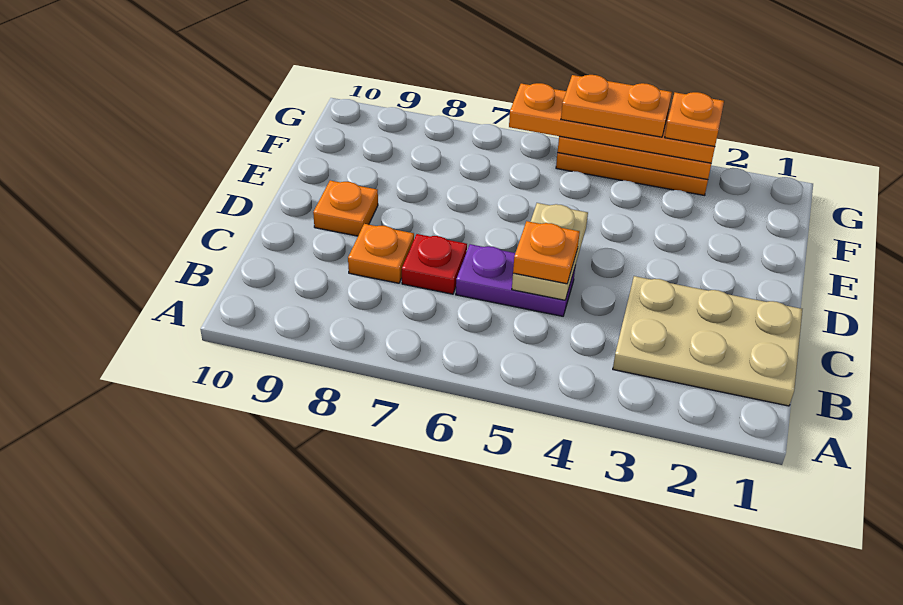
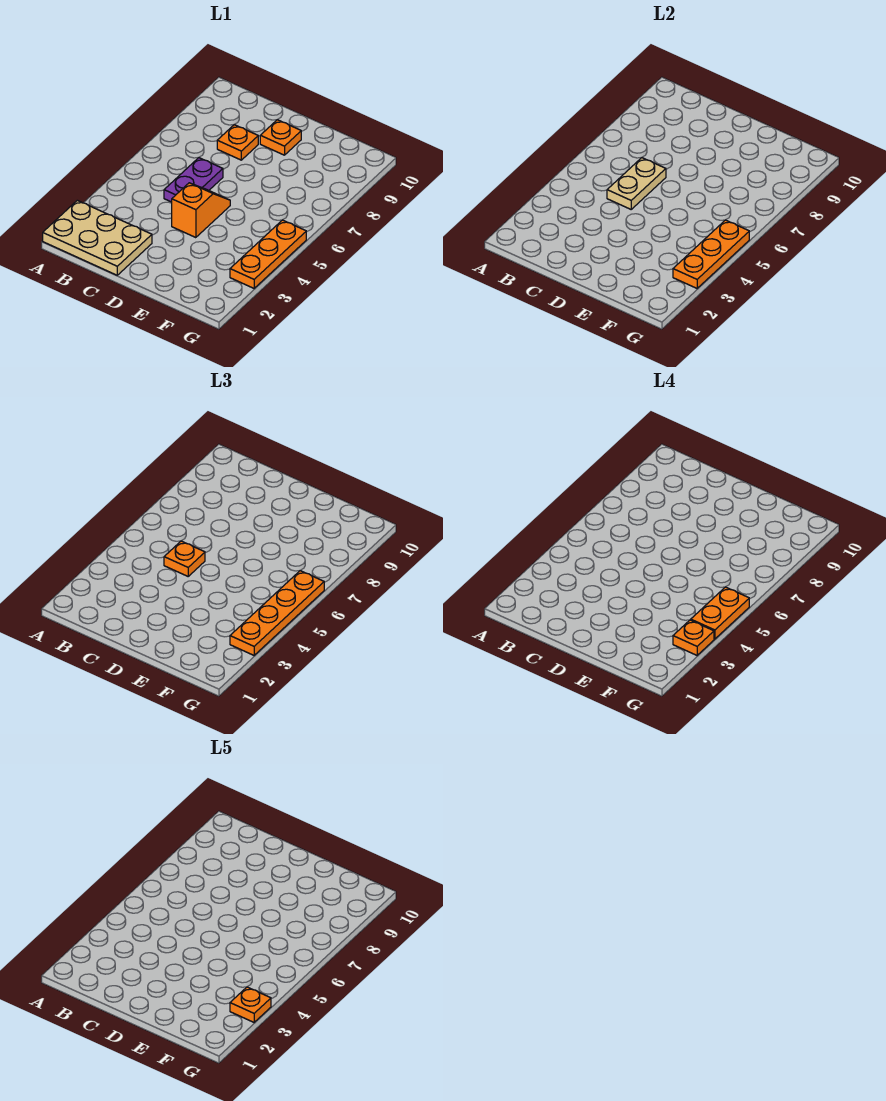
tan plate B1:C3 level 1 -> tan plate A1:C2 level 1
tan plate C5:D5 level 2 -> tan plate C5:C6 level 2
red plate C7 level 1 -> none
none -> orange slope D4:D5 level 1 top 4
none -> orange plate G3 level 5

